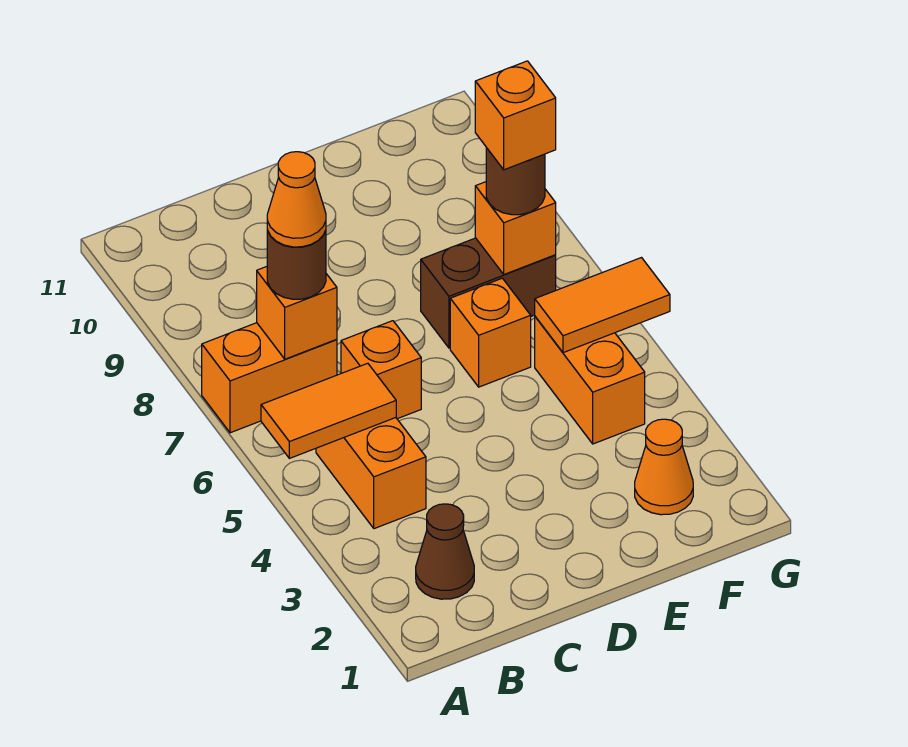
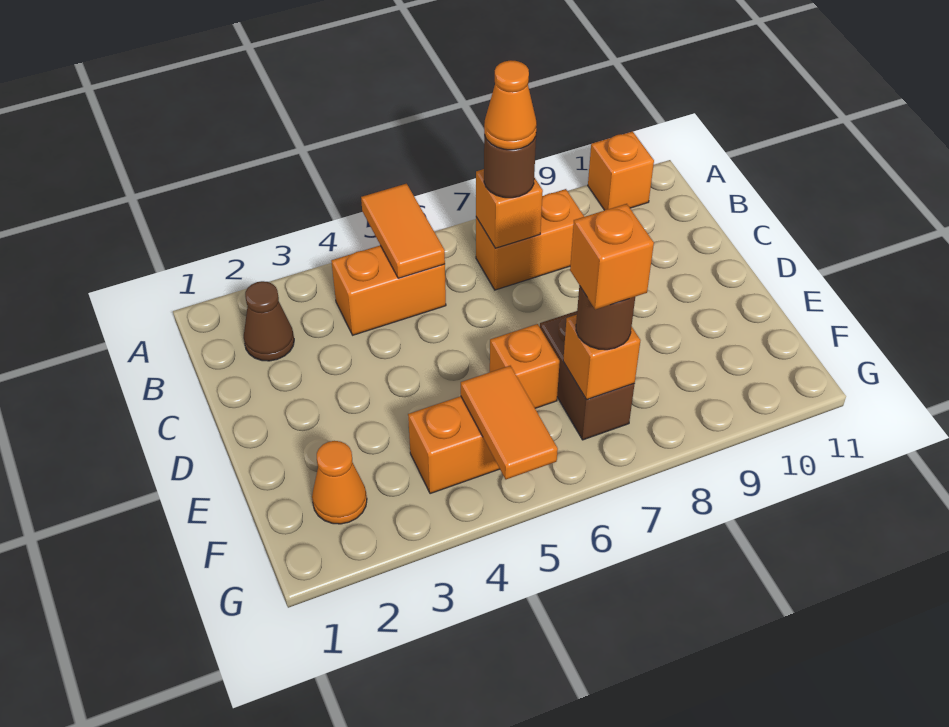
orange brick A7:B7 level 1 -> orange brick B7:B8 level 1
orange brick C6 level 1 -> orange brick A10 level 1

